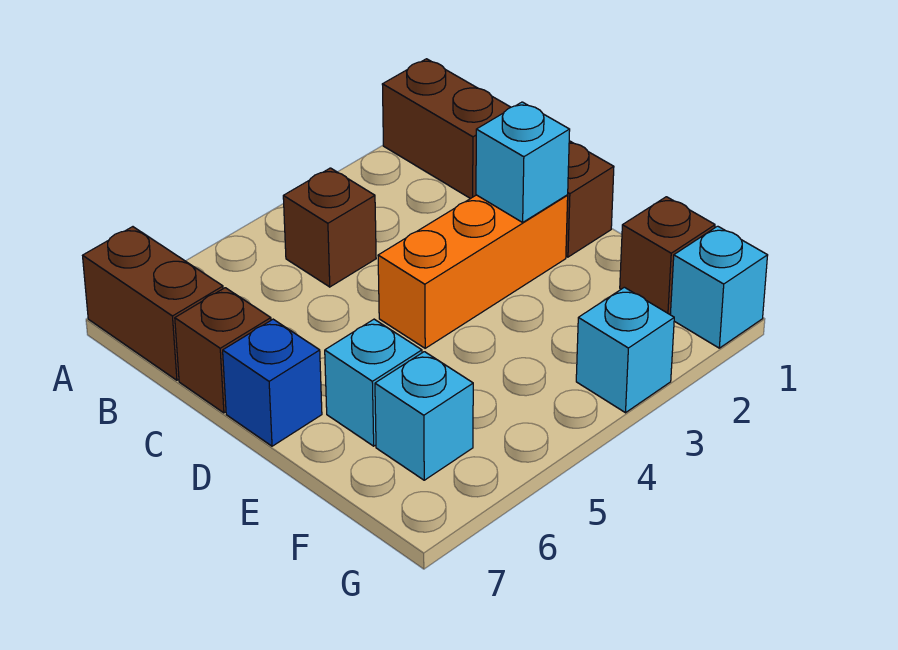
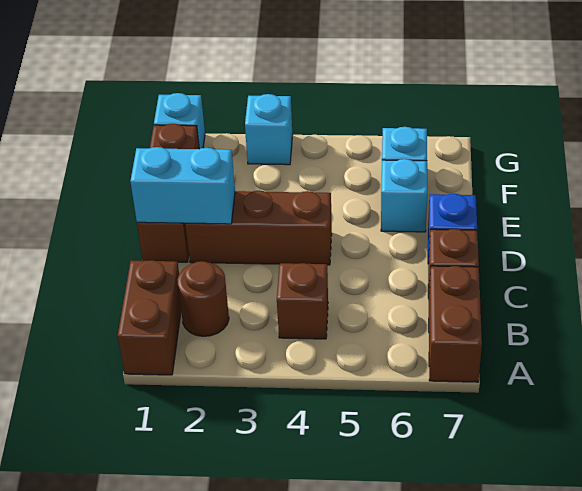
none -> brown round brick B2 level 1
orange brick D2:D4 level 1 -> brown brick D2:D4 level 1
cyan brick D2 level 2 -> cyan brick D1:D2 level 2

